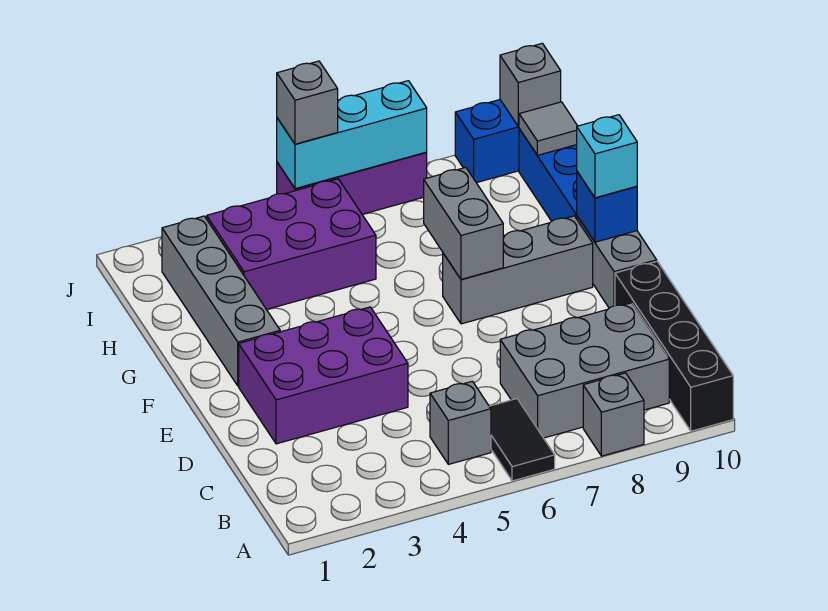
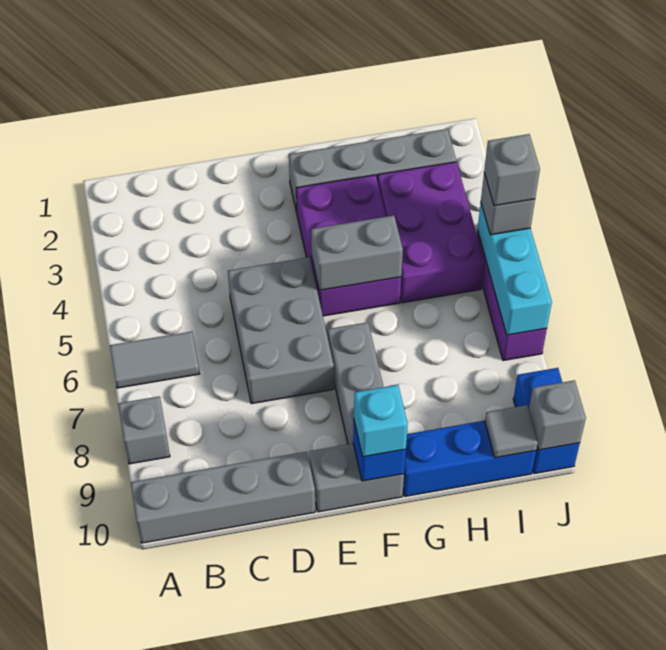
black tile A6:B6 level 1 -> grey tile A6:B6 level 1
black brick A10:D10 level 1 -> grey brick A10:D10 level 1
grey brick B5 level 1 -> grey brick J5 level 4
grey brick B7:C9 level 1 -> grey brick D5:E7 level 1
purple brick D2:E4 level 1 -> purple brick F3:G5 level 1
grey brick F7:G7 level 2 -> grey brick F5:G5 level 2

